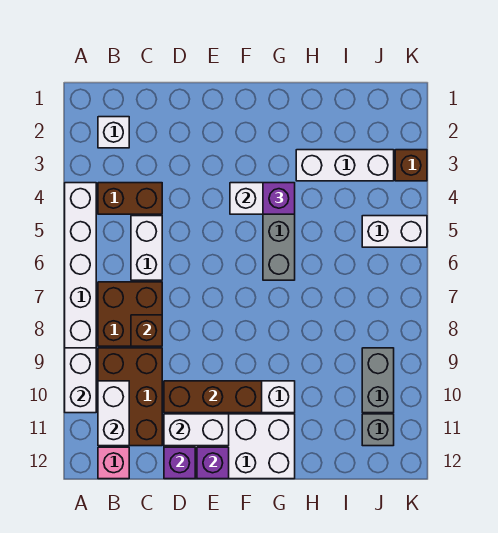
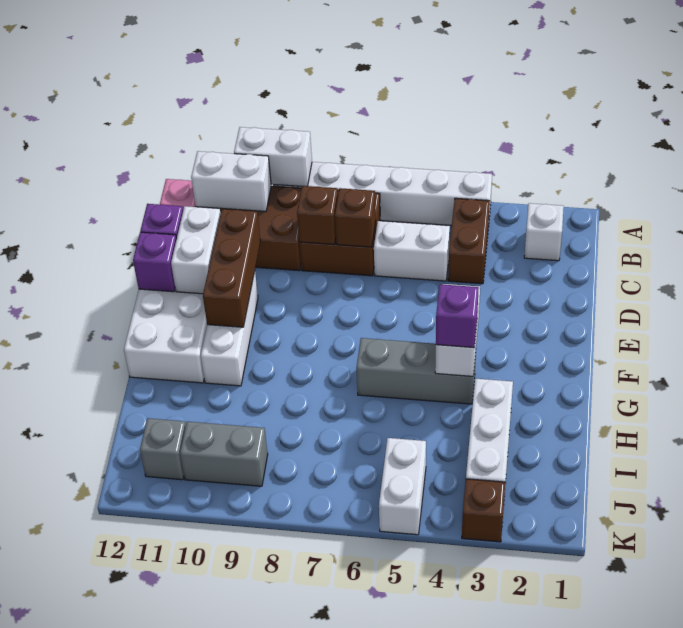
none -> brown brick C7 level 2

